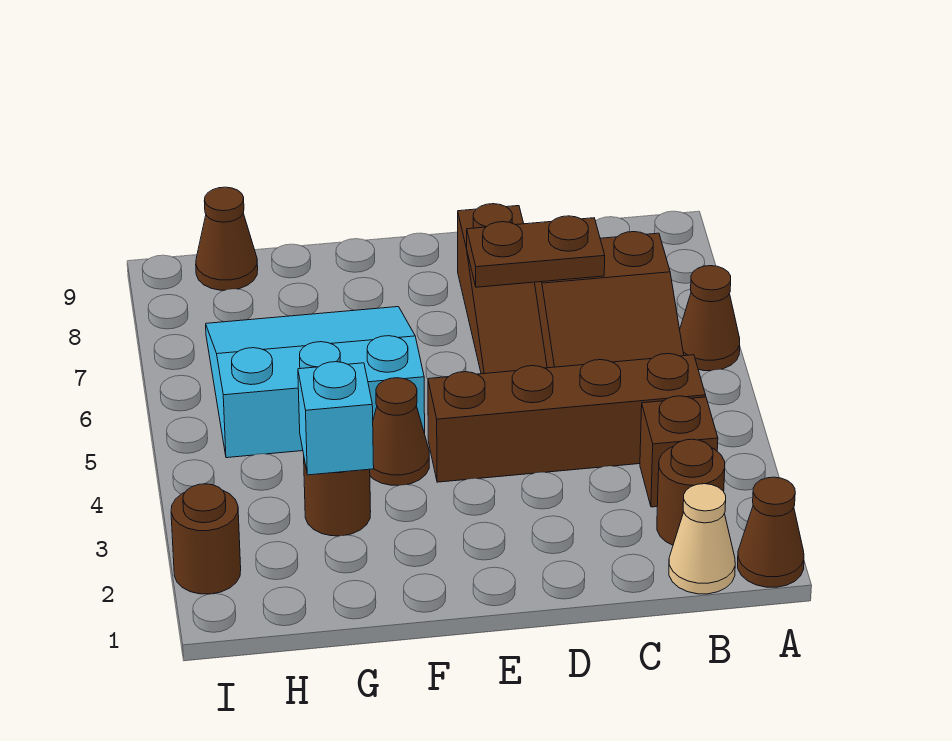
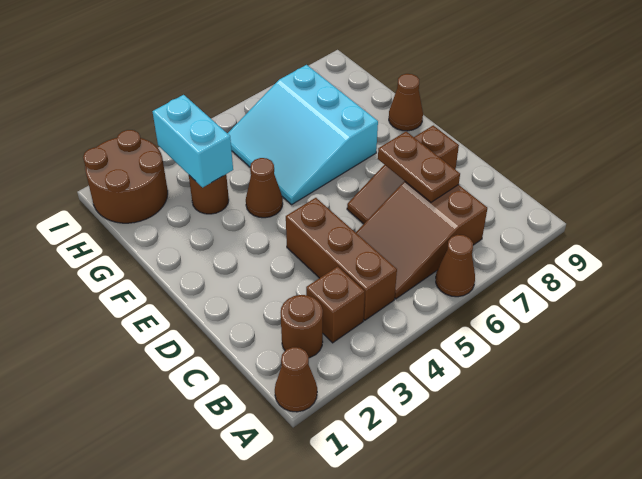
tan cone B1 level 1 -> none
brown brick B4:E4 level 1 -> brown brick B4:D4 level 1
cyan slope F5:H7 level 1 top 5 -> cyan slope F5:H7 level 1 top 7
cyan brick G3 level 2 -> cyan brick G3:H3 level 2
brown cone H9 level 1 -> brown cone F9 level 1
brown round brick I2 level 1 -> brown round brick H1:I2 level 1

